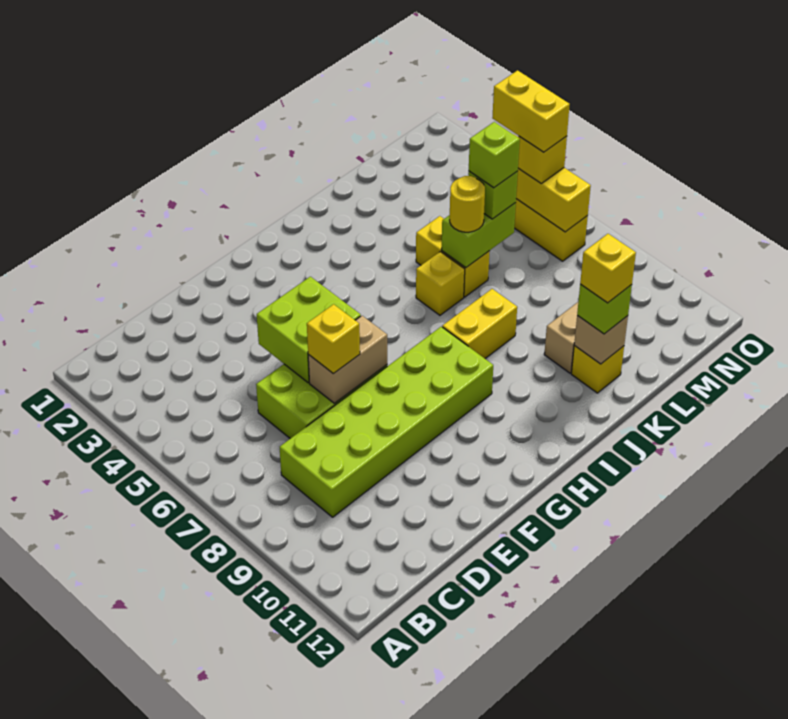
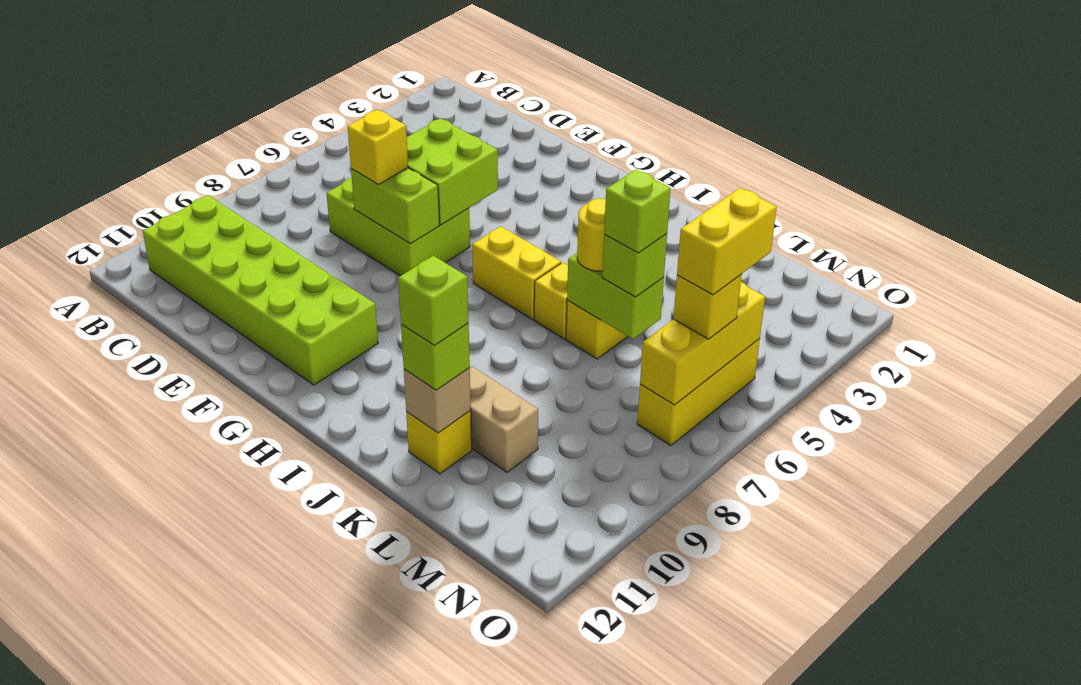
lime brick C8:H9 level 1 -> lime brick B10:G11 level 1
tan brick E7:F7 level 2 -> lime brick E7:F7 level 2
yellow brick I8:J8 level 1 -> yellow brick H6:I6 level 1
yellow brick K11 level 4 -> lime brick K11 level 4

